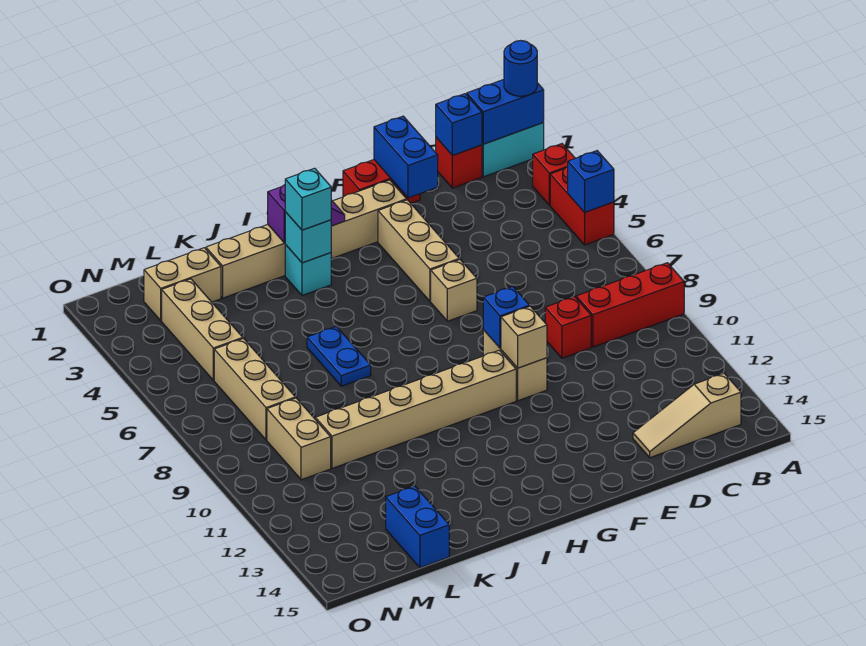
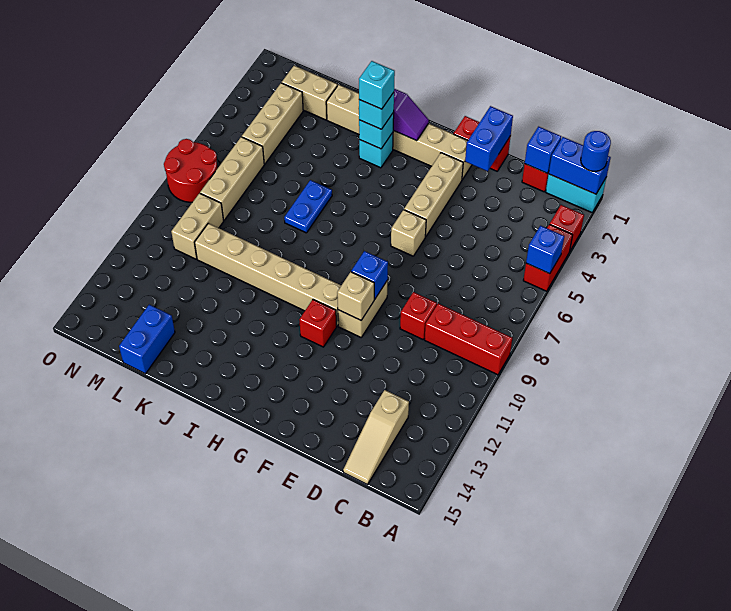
tan slope B14:D14 level 1 top B -> tan slope C13:C15 level 1 top 13
none -> red brick G11 level 1
none -> cyan brick I3 level 4
none -> red round brick N7:O8 level 1

